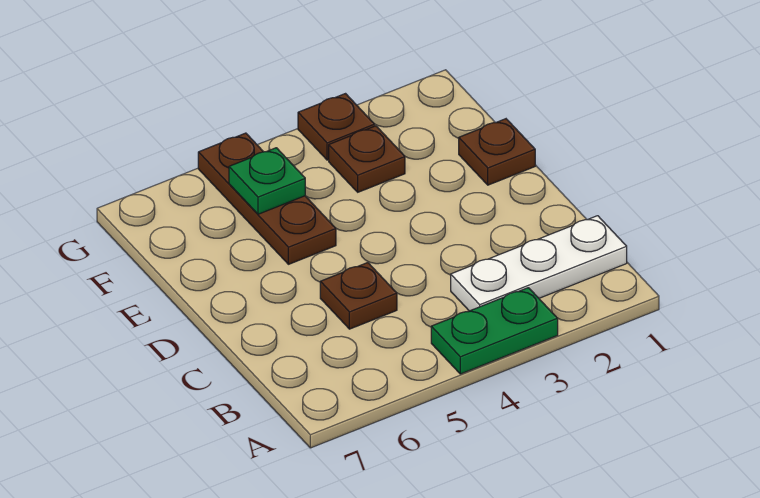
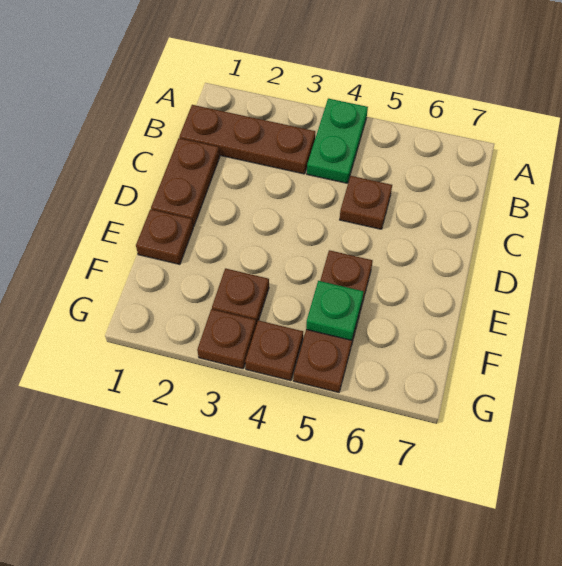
green plate A3:A4 level 1 -> green plate A4:B4 level 1
white plate B1:B3 level 1 -> brown plate B1:B3 level 1
none -> brown plate C1:D1 level 1
none -> brown plate G4 level 1

